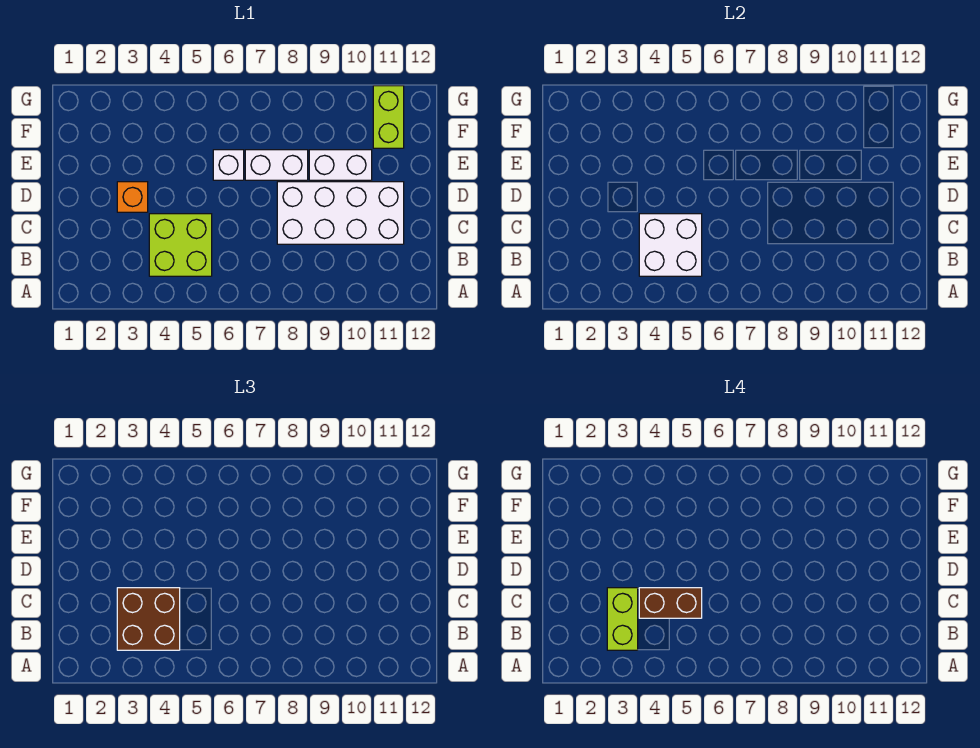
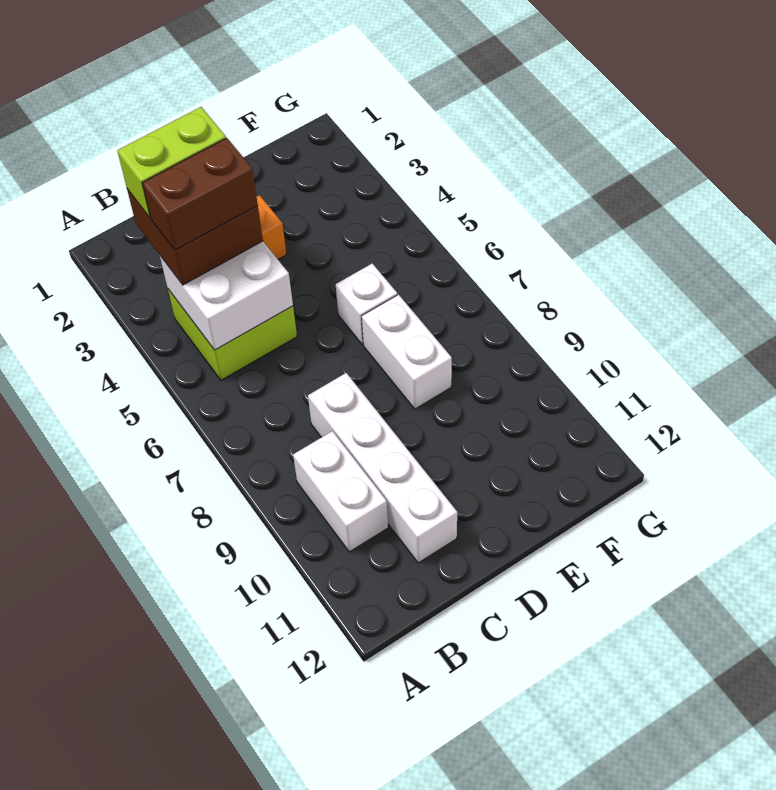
brown brick C4:C5 level 4 -> brown brick B4:C4 level 4
white brick C8:D11 level 1 -> white brick C8:C11 level 1
white brick E9:E10 level 1 -> white brick B9:B10 level 1
lime brick F11:G11 level 1 -> none

